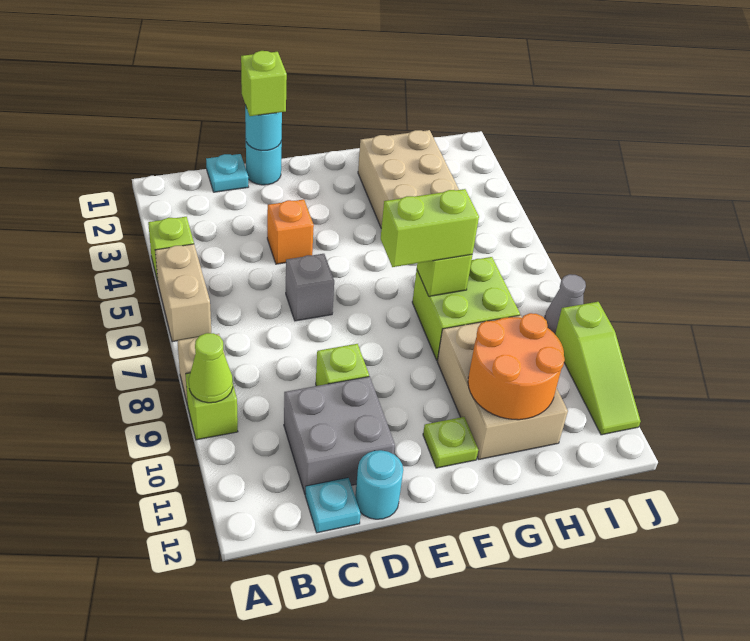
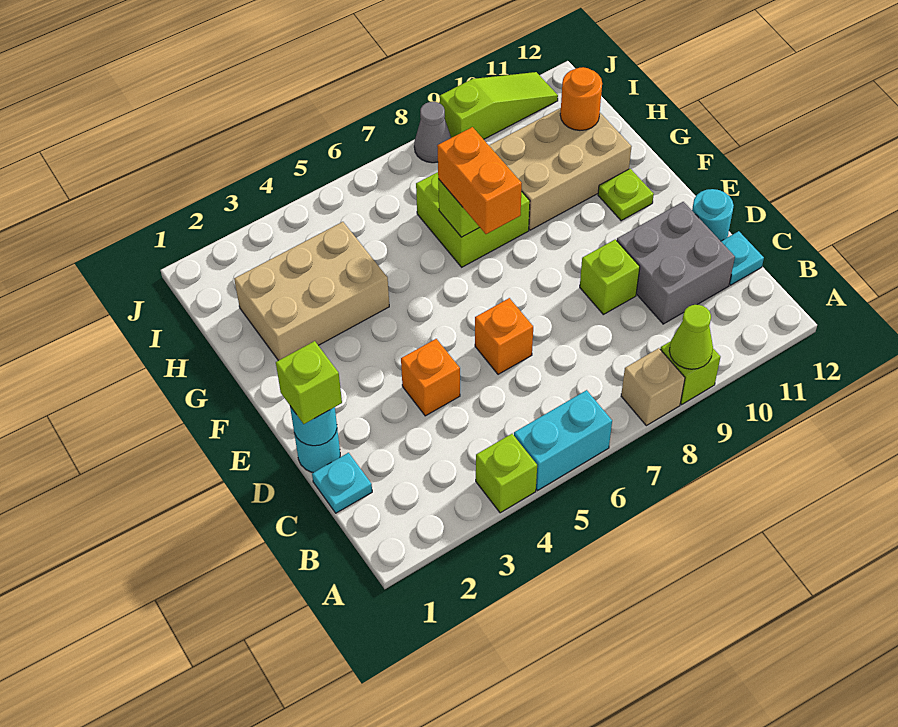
tan brick A5:A6 level 1 -> cyan brick A5:A6 level 1
grey brick D6 level 1 -> orange brick D6 level 1
lime brick F7:G7 level 3 -> orange brick F7:G7 level 3
orange round brick G10:H11 level 2 -> orange round brick H11 level 2

